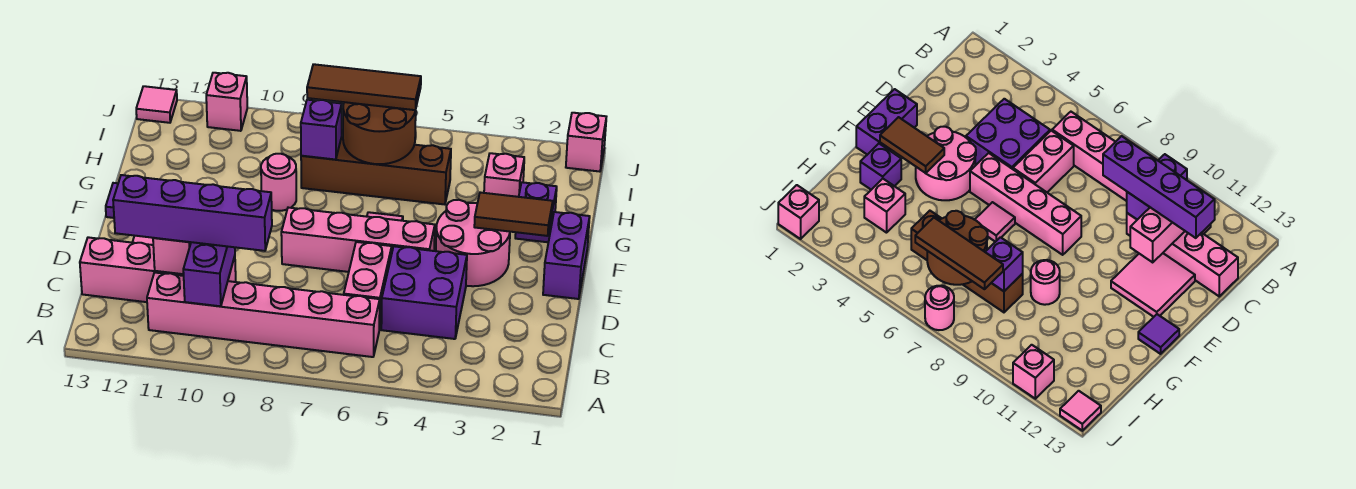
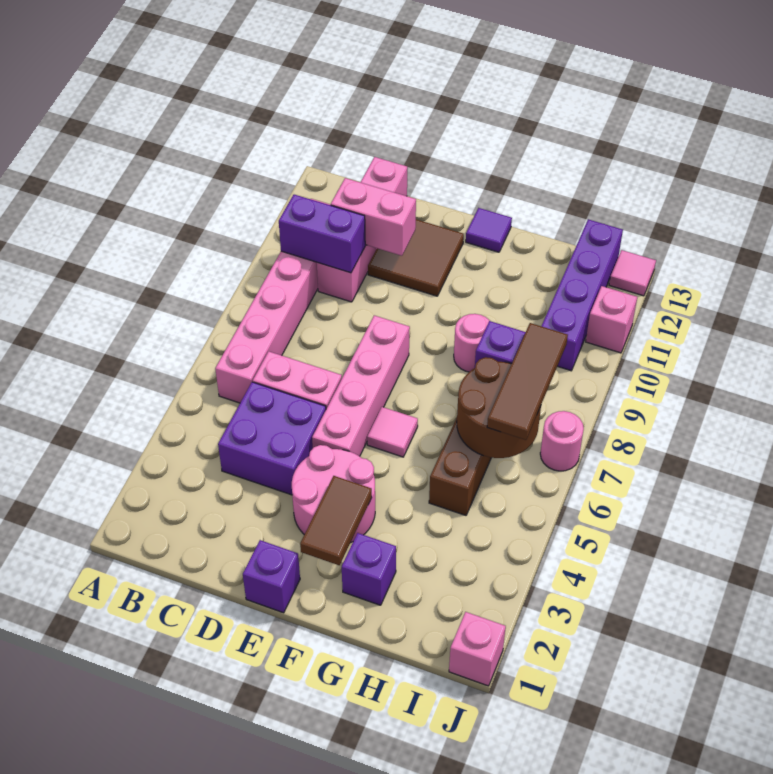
purple brick C9:C12 level 3 -> purple brick I10:I13 level 1
pink tile D11:E12 level 1 -> brown tile D11:E12 level 1
purple brick E1:F1 level 1 -> purple brick E1 level 1
pink brick H3 level 1 -> none

